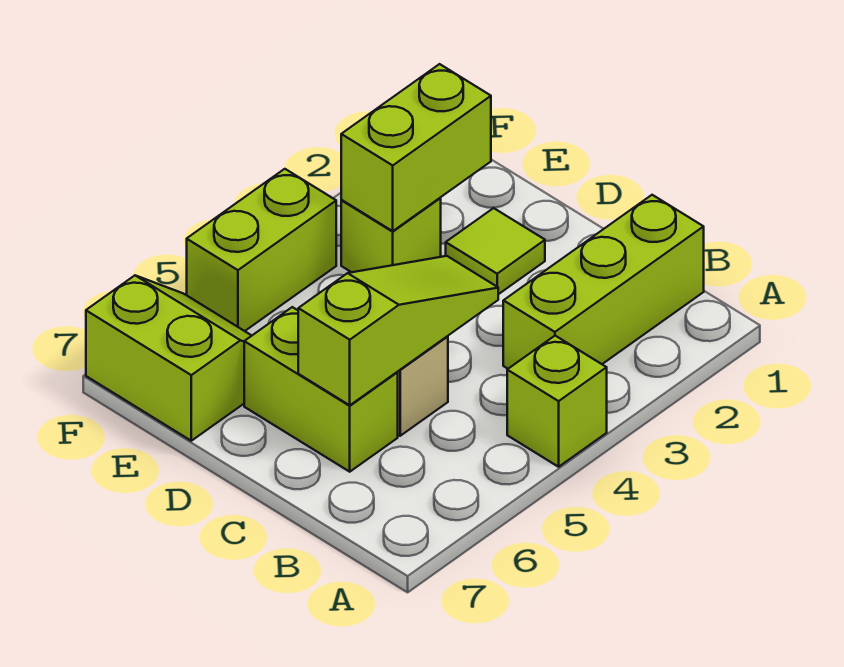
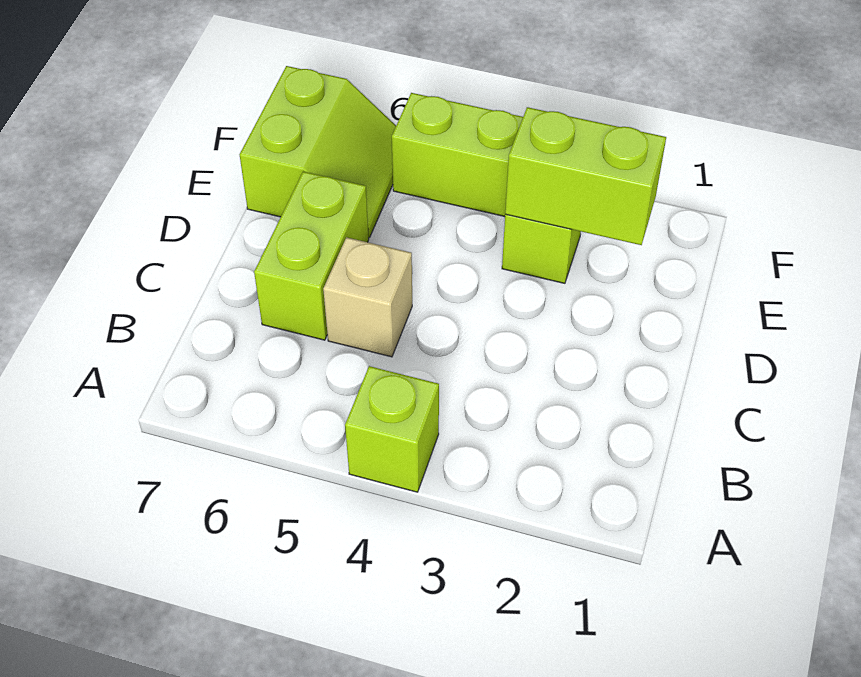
lime brick B1:B3 level 1 -> none
lime slope C4:C6 level 2 top 6 -> none
lime tile D2 level 1 -> none

